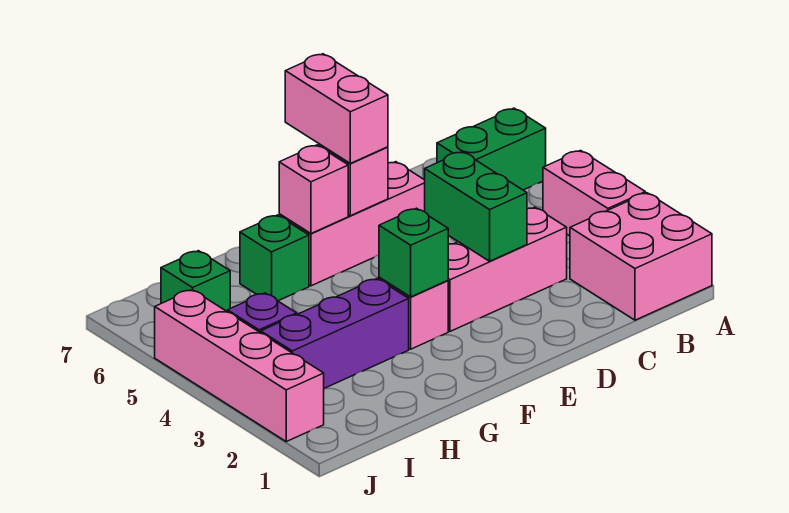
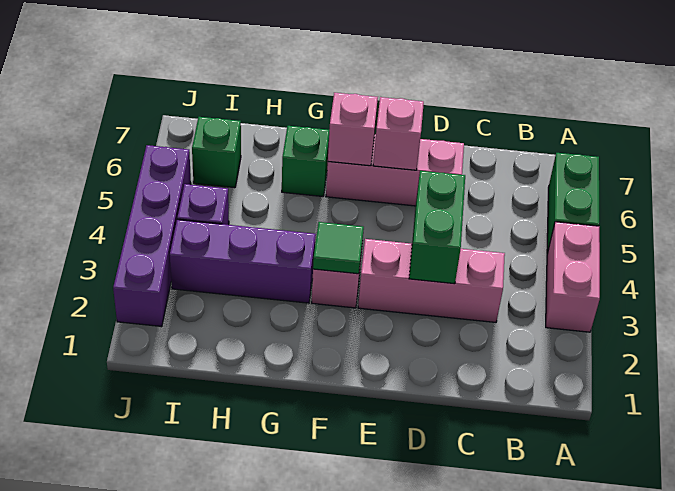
pink brick A1:B2 level 1 -> none
green brick A6:B6 level 1 -> green brick A5:A6 level 1
pink brick E6:E7 level 3 -> none
green brick F3 level 2 -> green tile F3 level 2
pink brick J2:J5 level 1 -> purple brick J2:J5 level 1

